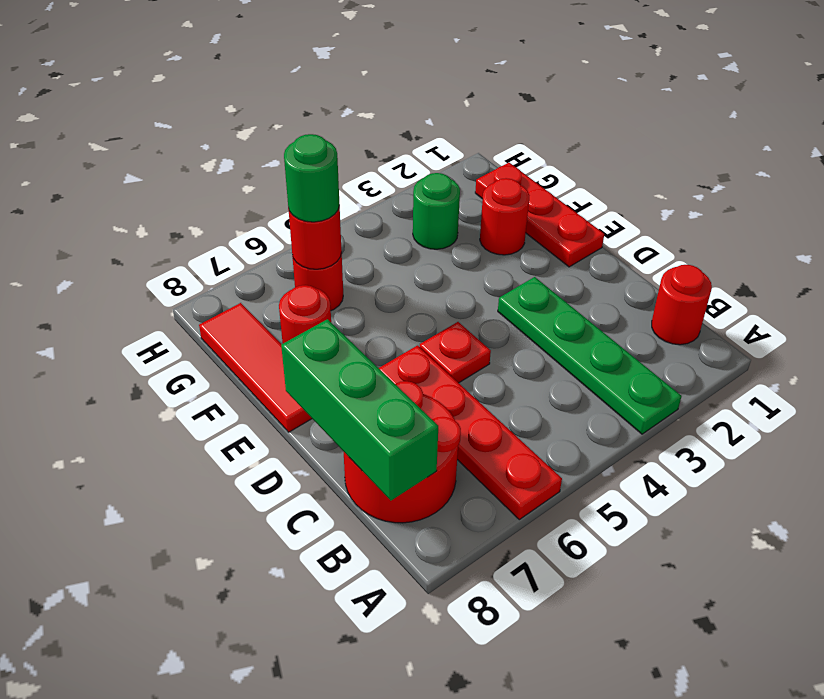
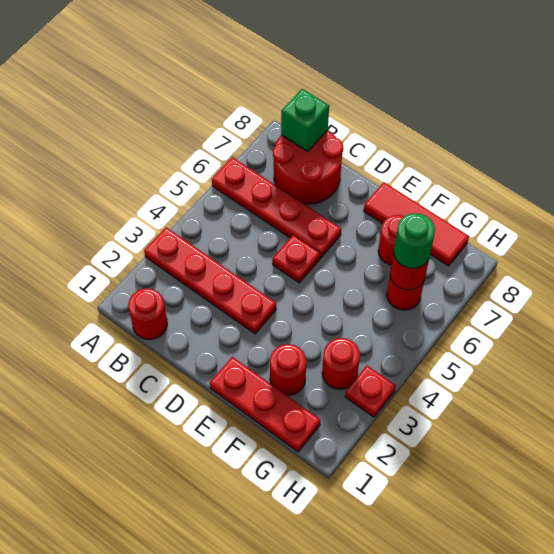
green plate A3:D3 level 1 -> red plate A3:D3 level 1
green brick B8:D8 level 2 -> green brick B8 level 2
green round brick G3 level 1 -> red round brick G3 level 1
none -> red plate H3 level 1

